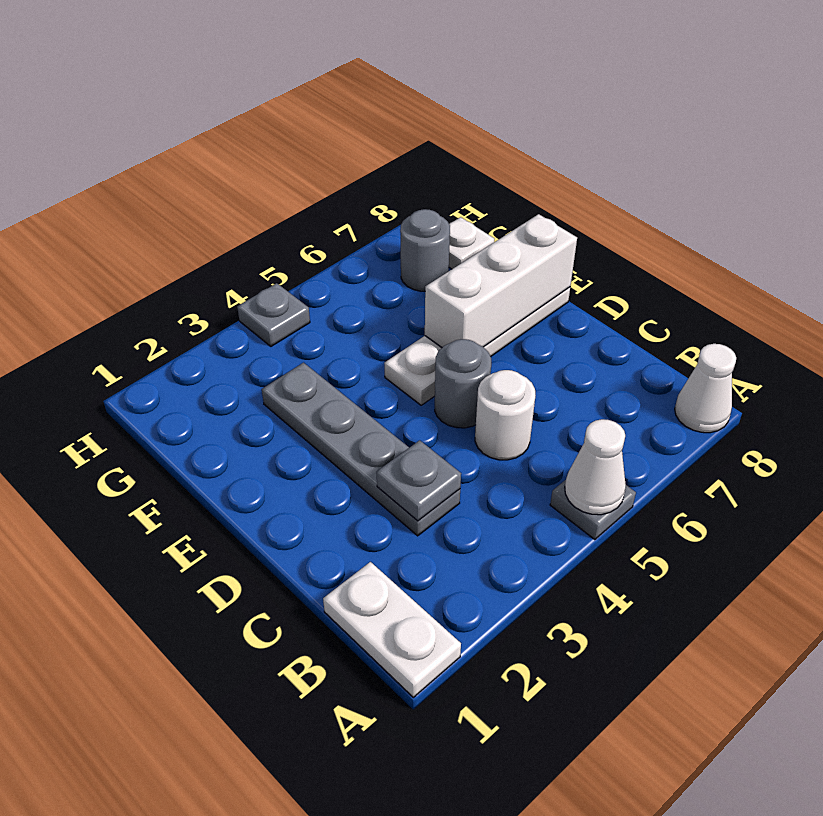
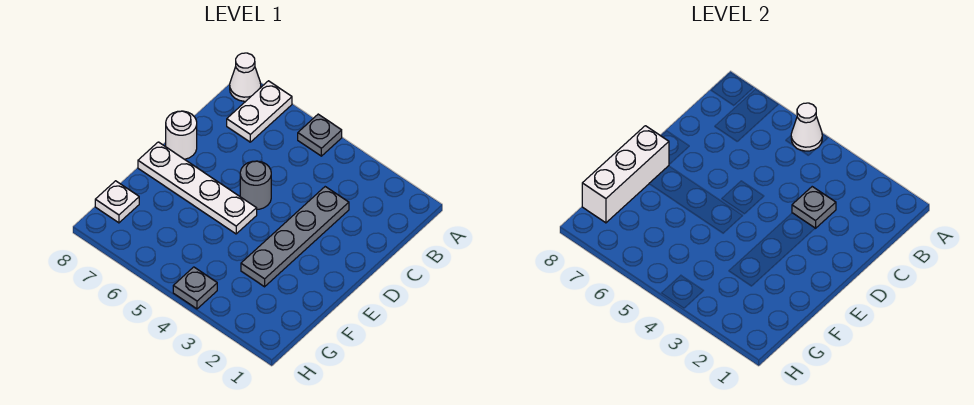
white plate A1:B1 level 1 -> white plate A7:B7 level 1
white round brick C5 level 1 -> white round brick D8 level 1
white brick E6:E8 level 2 -> white brick E8:G8 level 2
grey round brick G7 level 1 -> none

